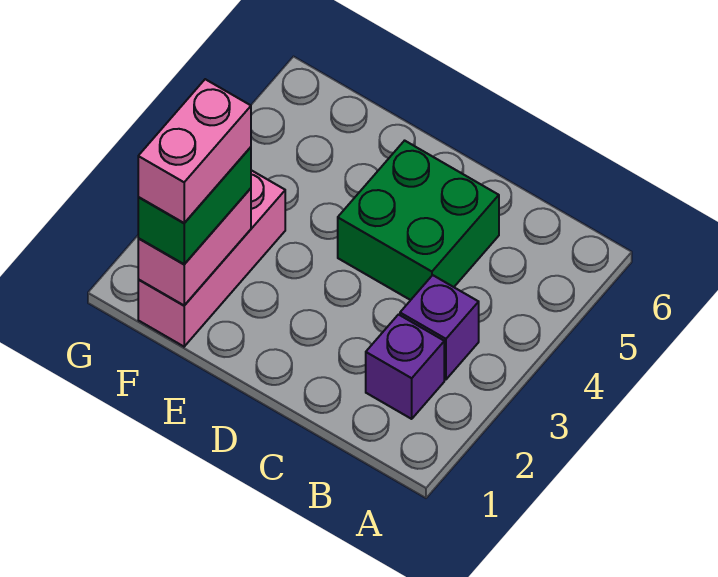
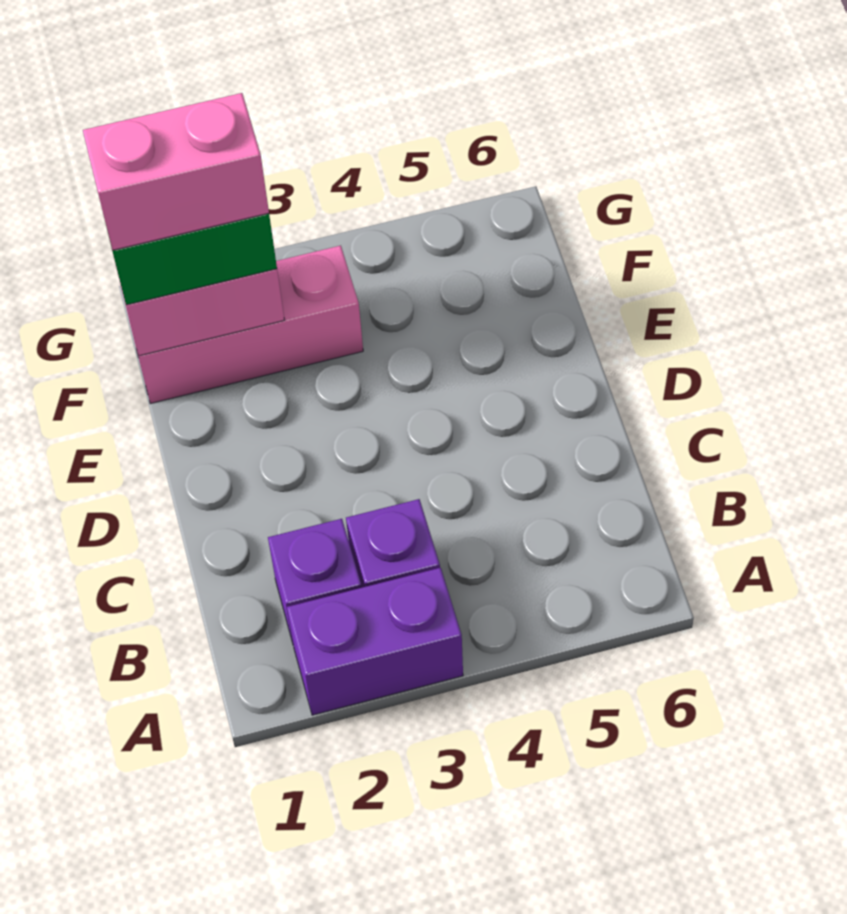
none -> purple brick A2:A3 level 1
green brick C4:D5 level 1 -> none

